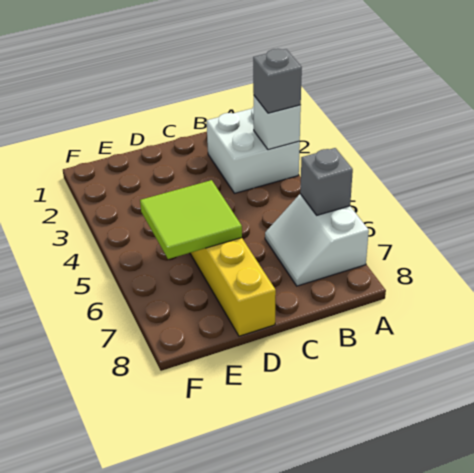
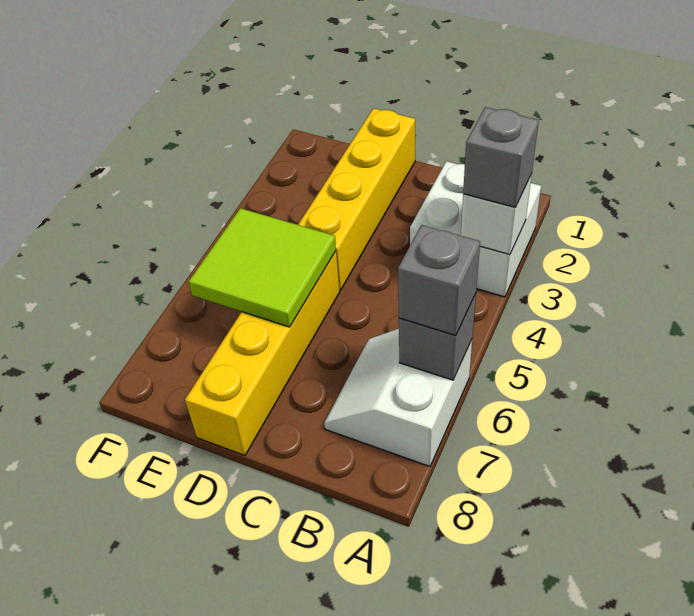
none -> grey brick A6 level 3
none -> yellow brick D1:D4 level 1

